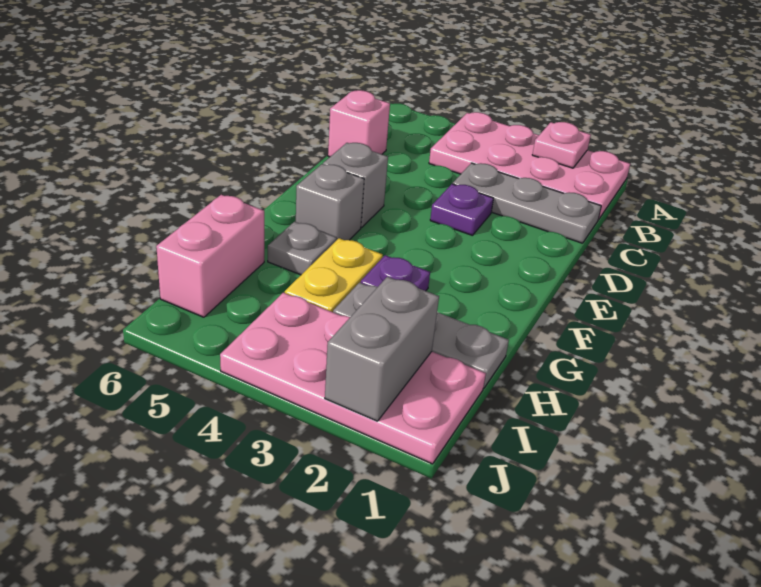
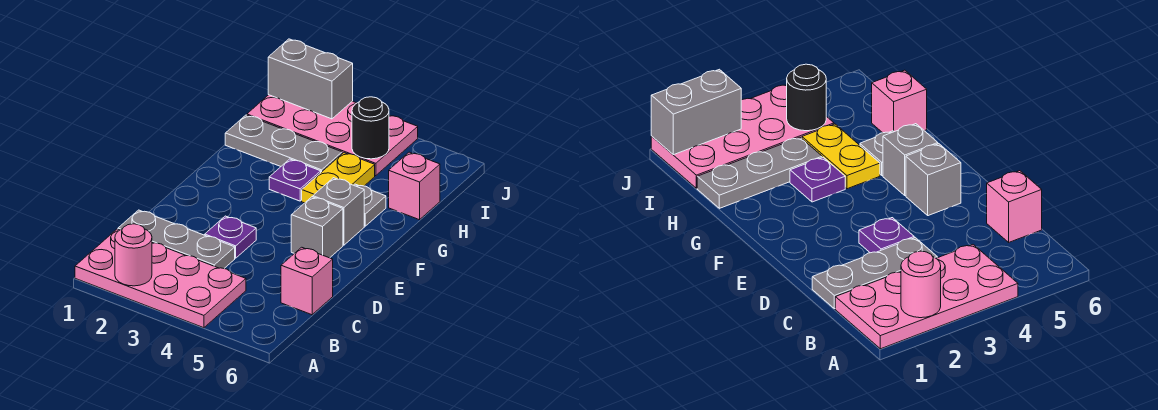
pink plate A2 level 2 -> pink round brick A2 level 2
pink brick H6:I6 level 1 -> pink brick H6 level 1
grey brick I2:J2 level 2 -> grey brick J1:J2 level 2
none -> black round brick I4 level 2

